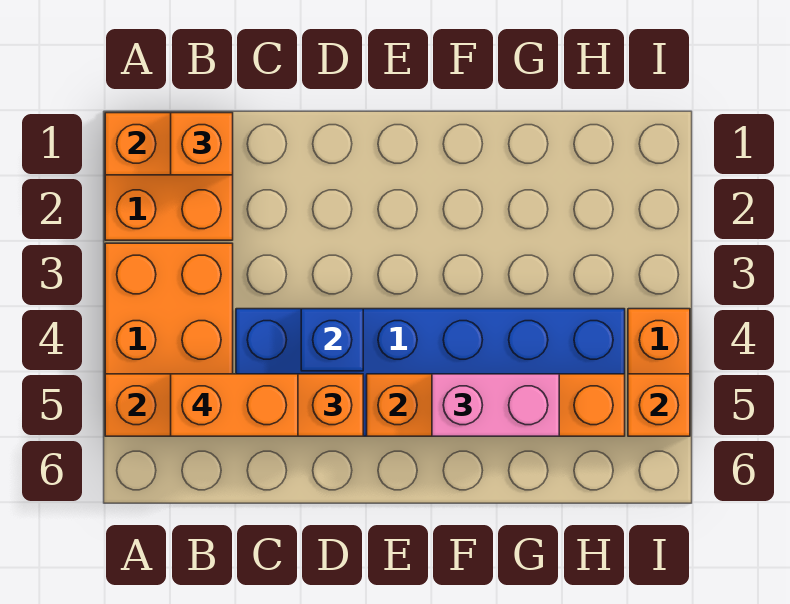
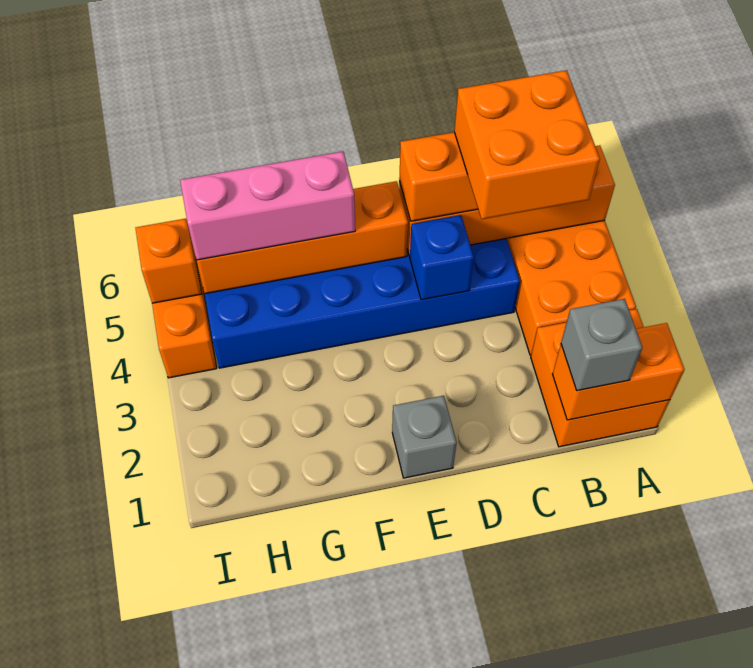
orange brick B1 level 3 -> grey brick B1 level 3
orange brick B5:C5 level 4 -> orange brick B4:C5 level 4
none -> grey brick E1 level 1
pink brick F5:G5 level 3 -> pink brick F5:H5 level 3

